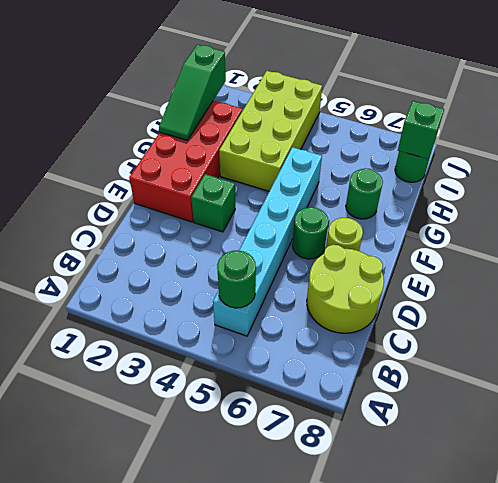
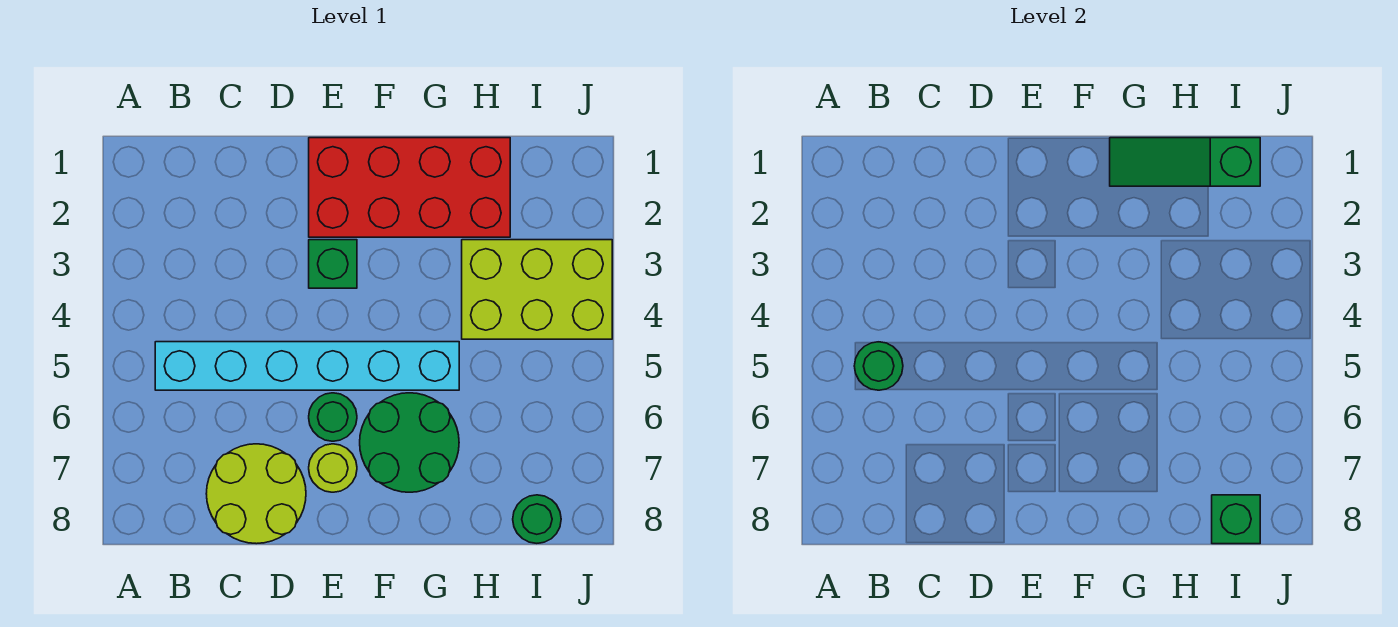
lime brick G3:J4 level 1 -> lime brick H3:J4 level 1
green round brick G7 level 1 -> green round brick F6:G7 level 1

